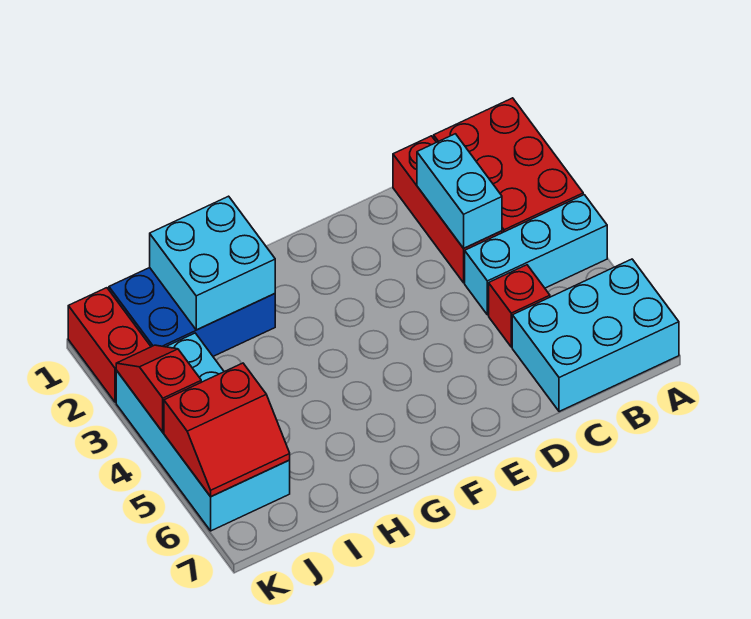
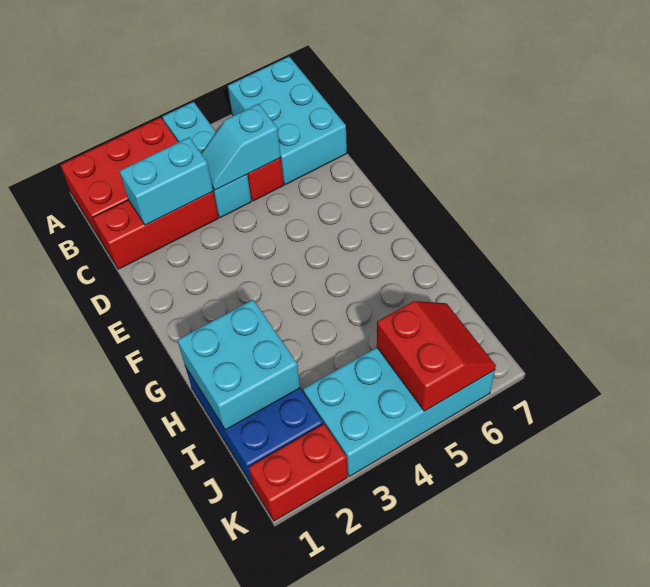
none -> cyan slope C4:C5 level 2 top 5
red slope K3:K4 level 2 top 4 -> none

